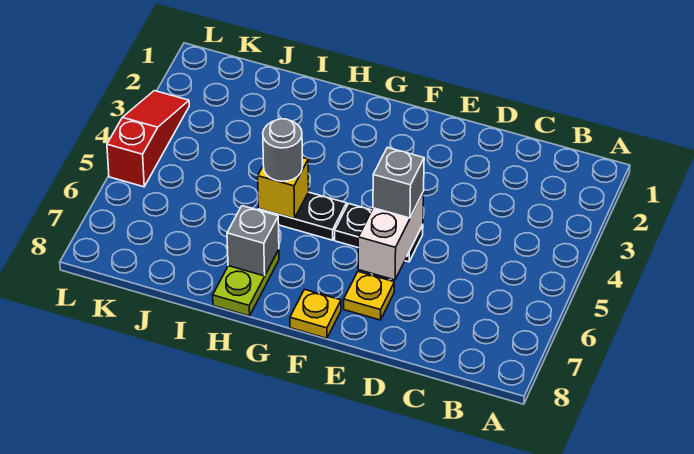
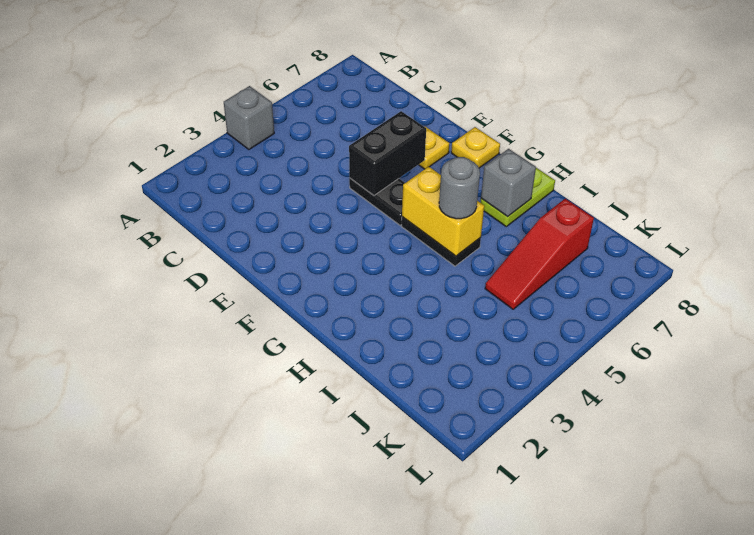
white brick E5:E6 level 2 -> black brick E5:E6 level 2
grey brick E5 level 3 -> grey brick A4 level 1
yellow brick H5 level 2 -> yellow brick G5:H5 level 2
red slope L3:L5 level 1 top 5 -> red slope J5:J7 level 1 top 7

